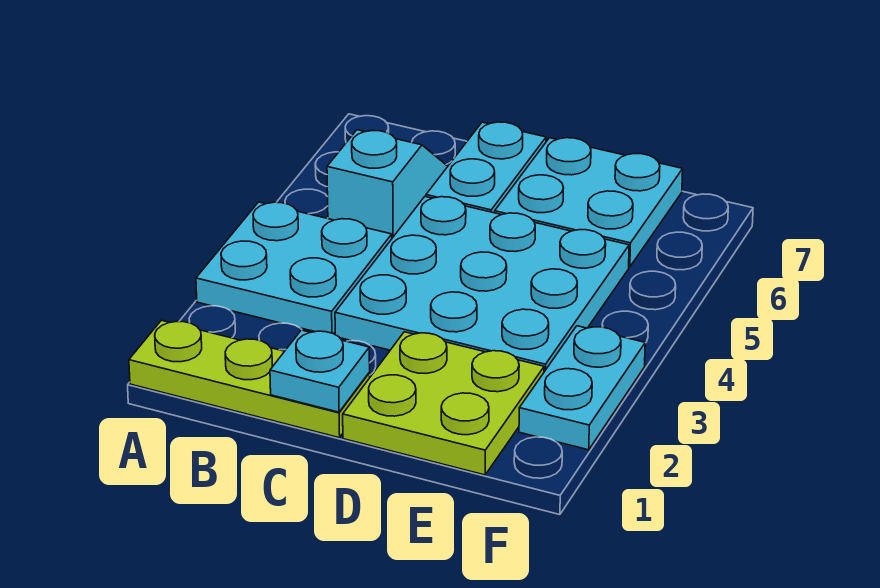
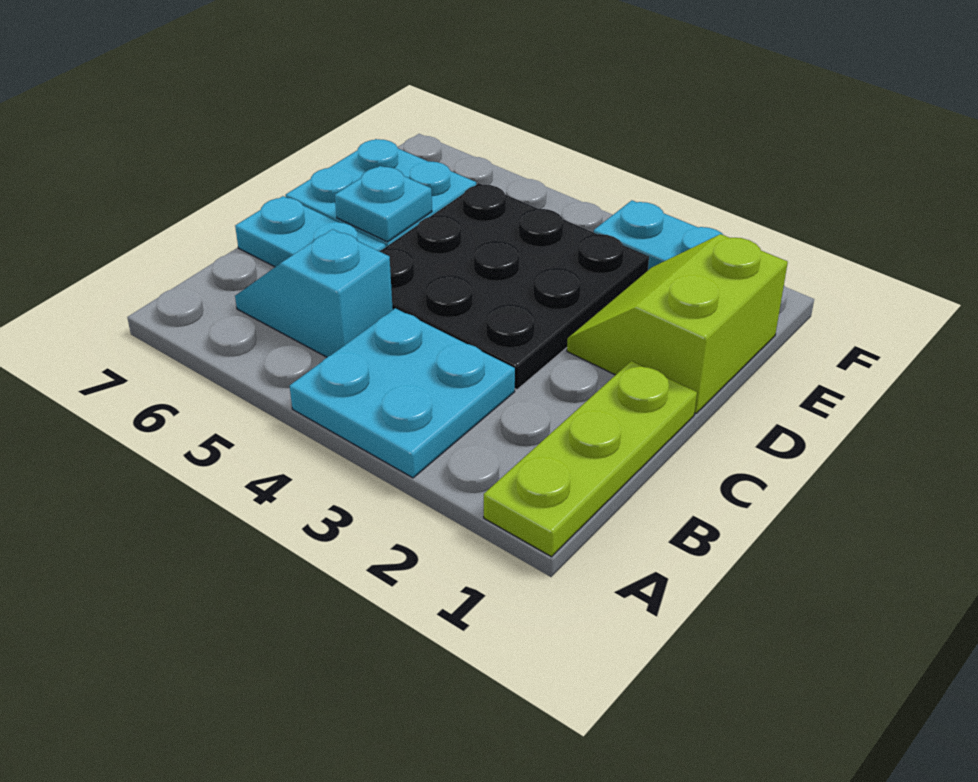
cyan plate C1 level 2 -> cyan plate D6 level 2
cyan plate C3:E5 level 1 -> black plate C3:E5 level 1
lime plate D1:E2 level 1 -> lime slope D1:E2 level 1 top 1

